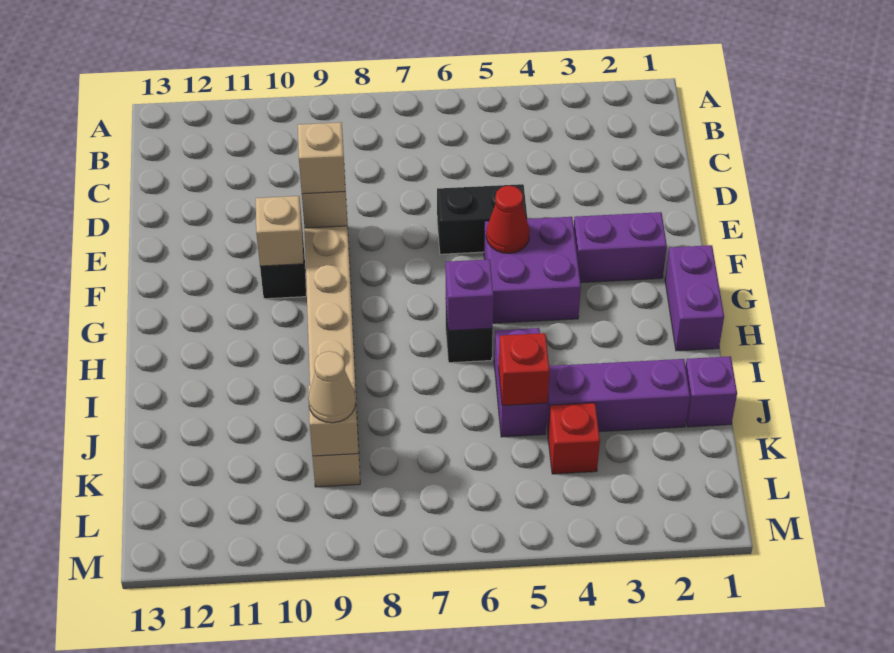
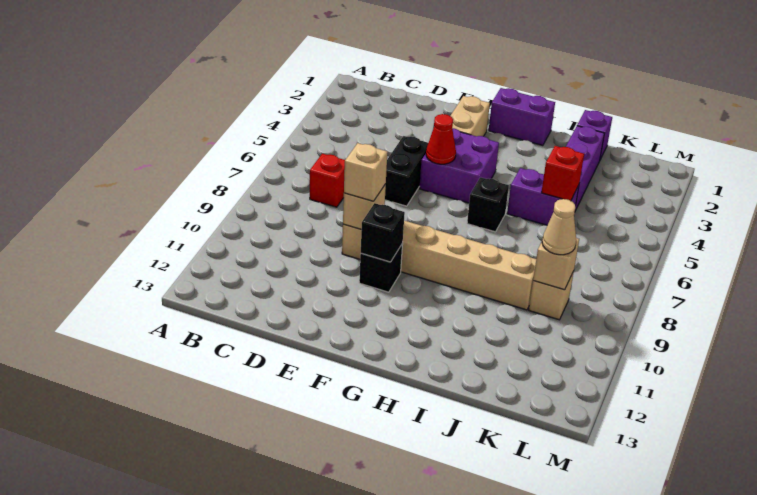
purple brick F2:F3 level 1 -> tan brick F2:F3 level 1
tan brick F10 level 2 -> black brick F10 level 2
purple brick H6 level 2 -> none
red brick K4 level 1 -> red brick C7 level 1

